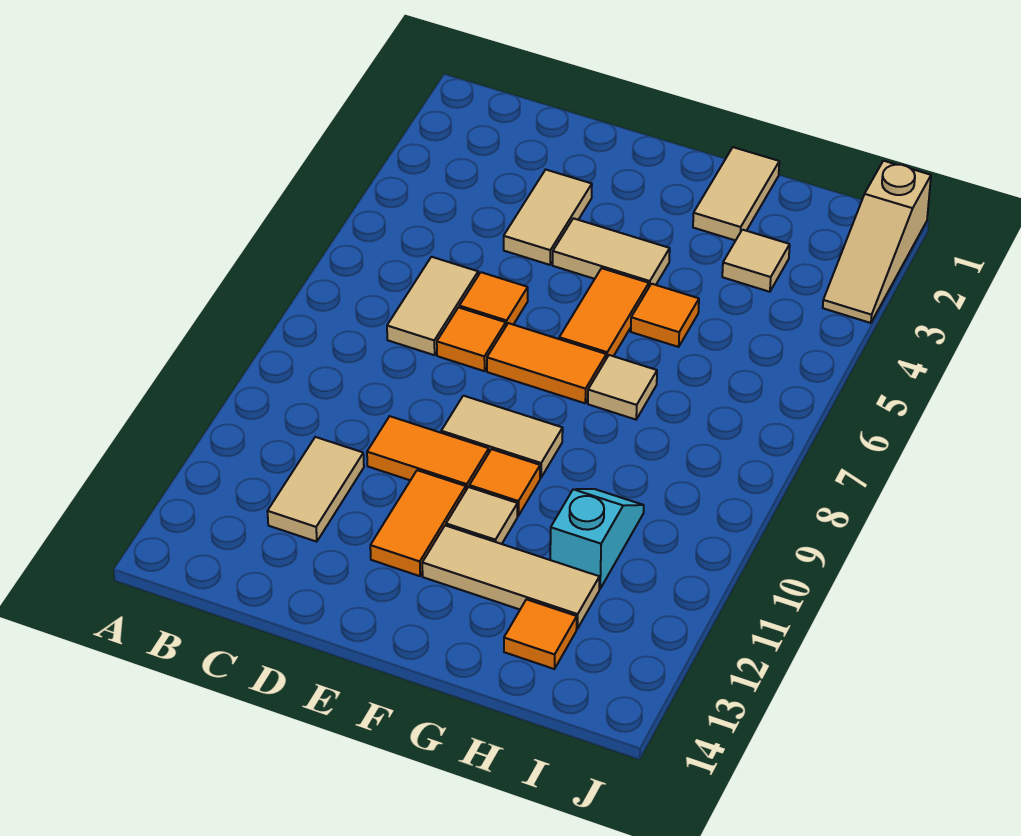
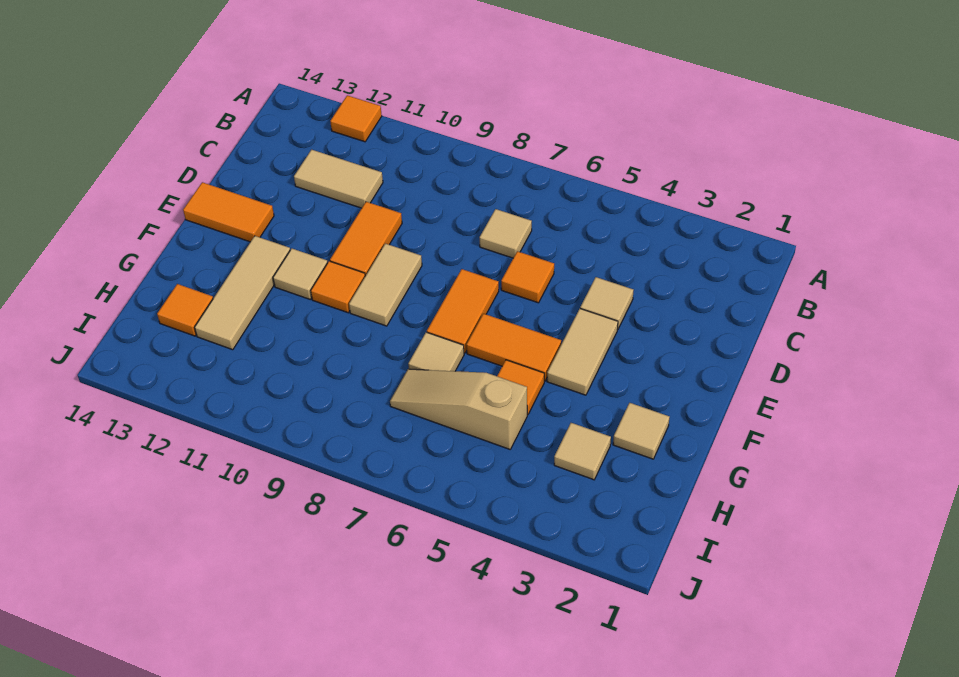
tan tile C6:C7 level 1 -> tan tile C7 level 1
tan tile D3:D4 level 1 -> tan tile D4 level 1
orange tile D7 level 1 -> orange tile A12 level 1
orange tile E11:E12 level 1 -> orange tile E13:E14 level 1
tan tile G1:G2 level 1 -> tan tile G2 level 1
cyan slope H10:H11 level 1 top 11 -> none
tan slope J1:J3 level 1 top 1 -> tan slope H5:H7 level 1 top 5

